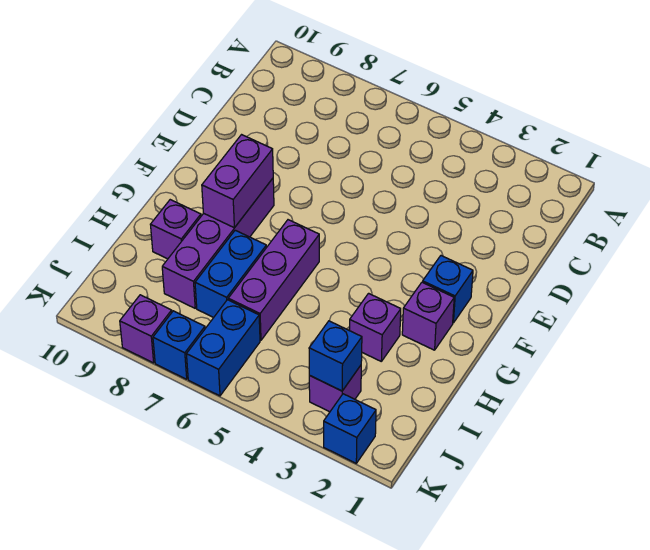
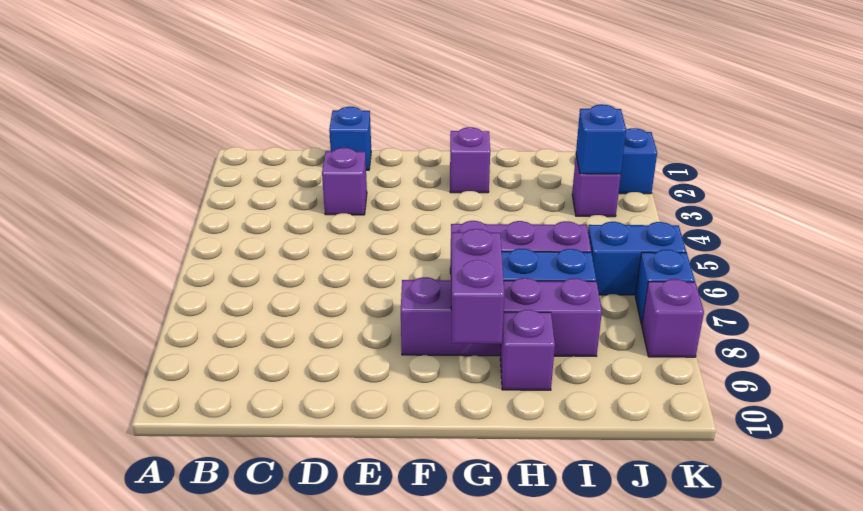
blue brick F2 level 1 -> blue brick D1 level 1
purple brick F8:G8 level 2 -> purple brick G8:G9 level 2
purple brick H3 level 1 -> purple brick D3 level 1

